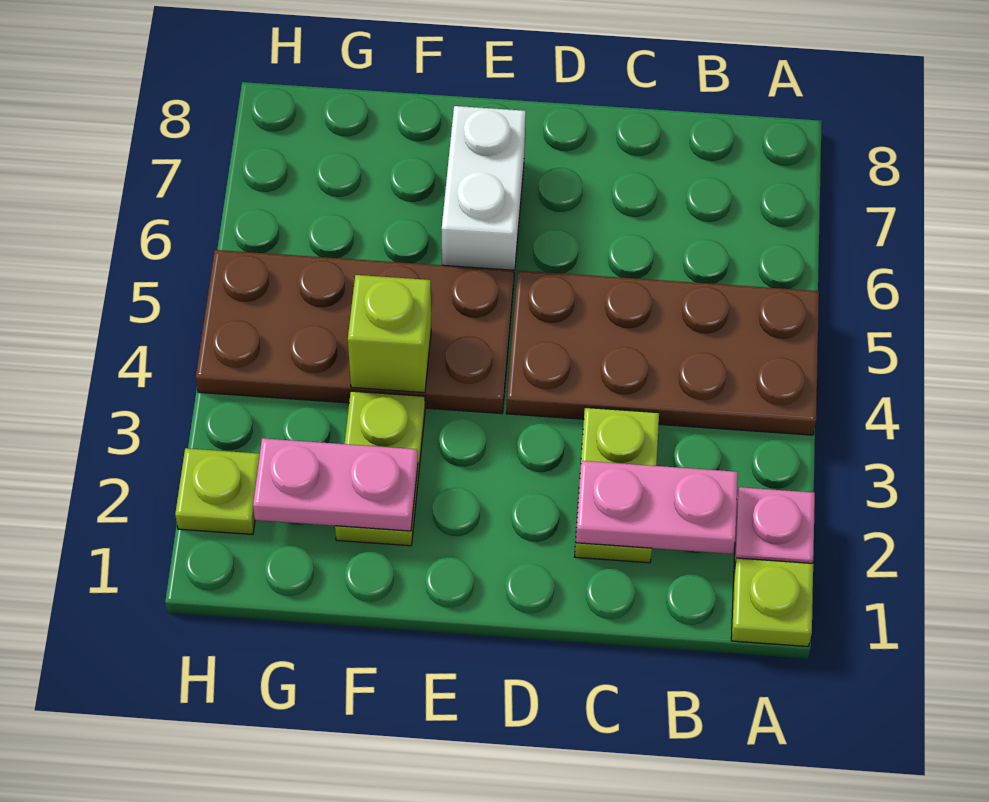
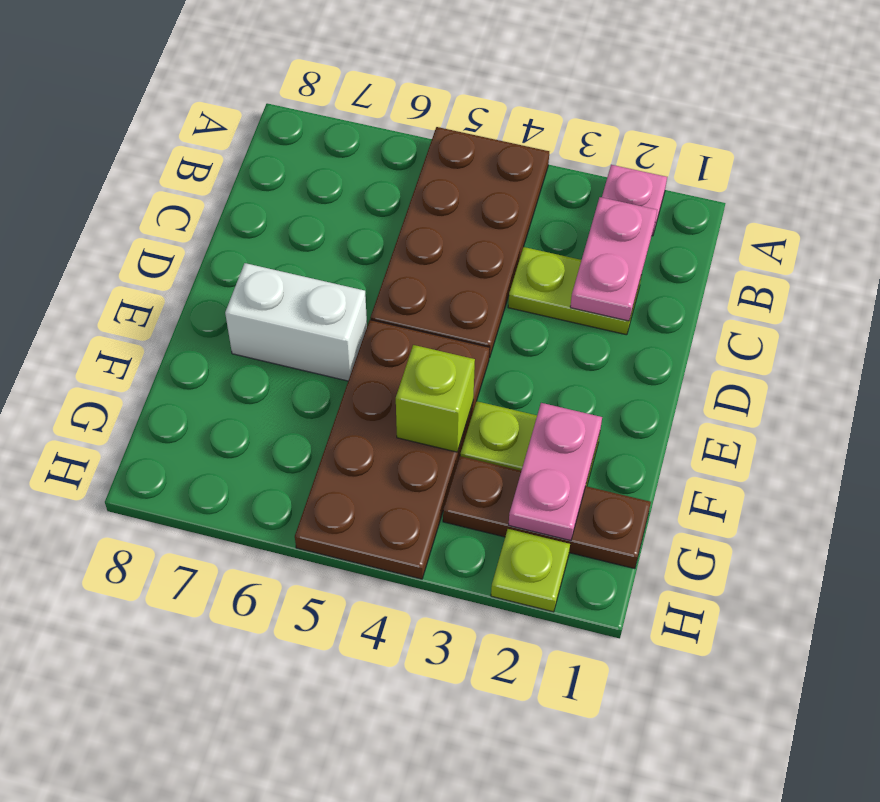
lime plate A1 level 1 -> none
none -> brown plate G1:G3 level 1

